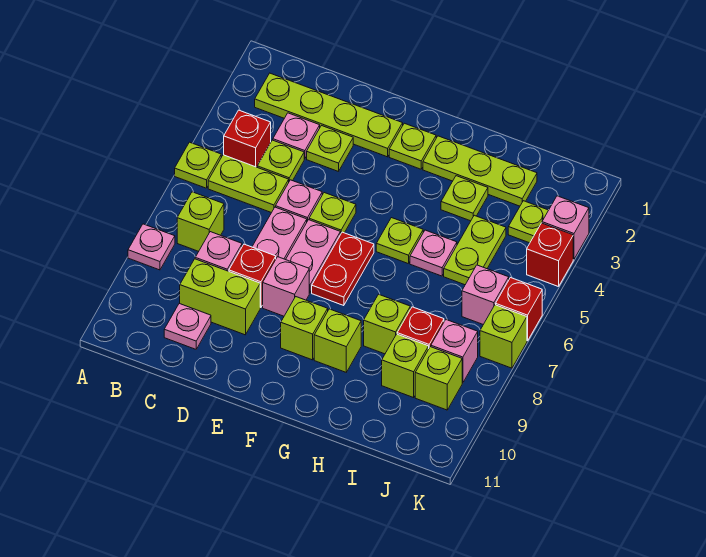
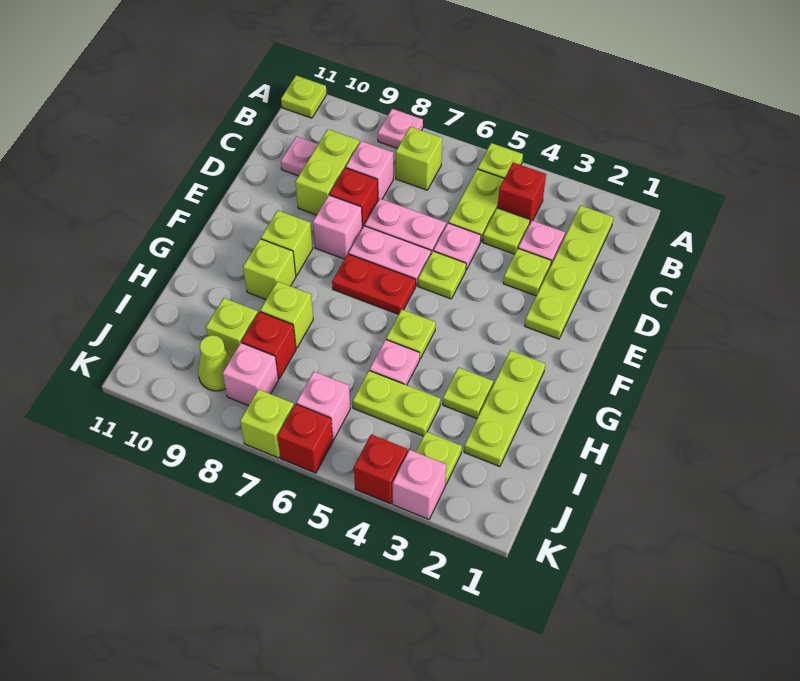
lime plate F2 level 1 -> lime plate A11 level 1
lime brick J9 level 1 -> lime cone J9 level 1

